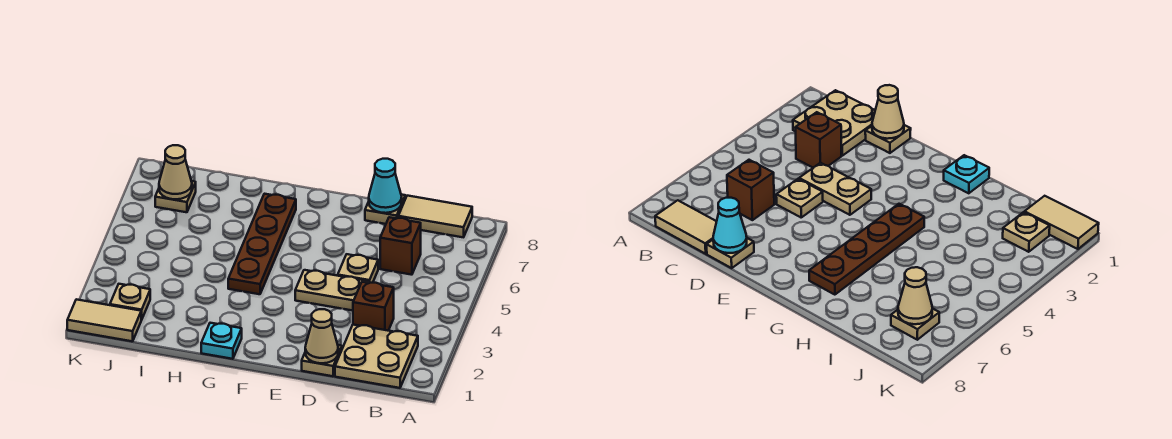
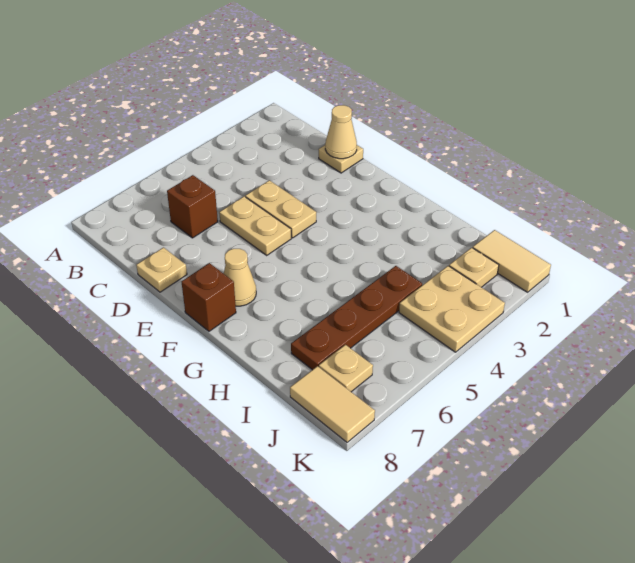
tan plate B1:C2 level 1 -> tan plate J3:K4 level 1
tan tile B8:C8 level 1 -> tan tile J8:K8 level 1
brown brick C3 level 1 -> brown brick F8 level 1
tan plate D5 level 1 -> tan plate D5:E5 level 1
cyan cone D8 level 2 -> none
cyan plate G1 level 1 -> none
brown plate G4:G7 level 1 -> brown plate I4:I7 level 1
tan cone J7 level 2 -> tan cone F7 level 1

